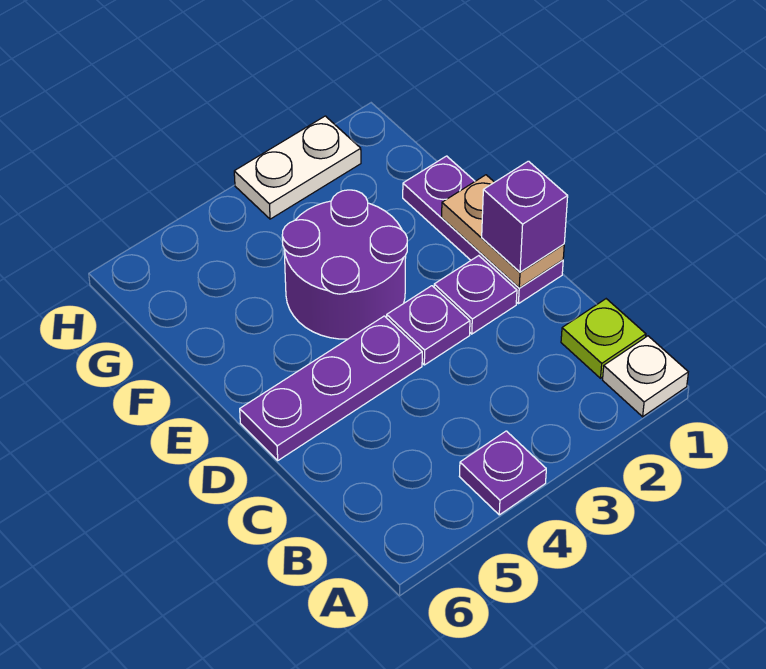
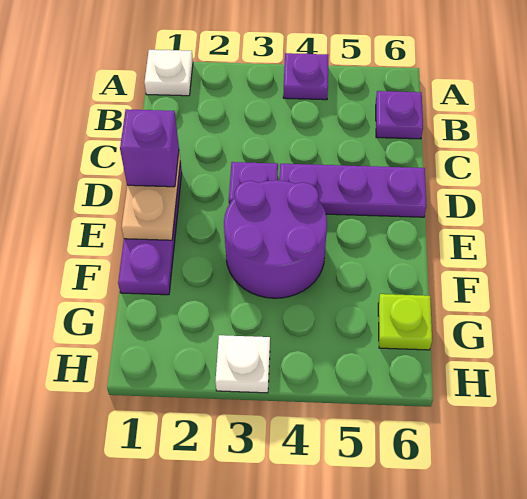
lime plate B1 level 1 -> lime plate G6 level 1
purple plate D2 level 1 -> purple plate B6 level 1
white plate H2:H3 level 1 -> white plate H3 level 1

